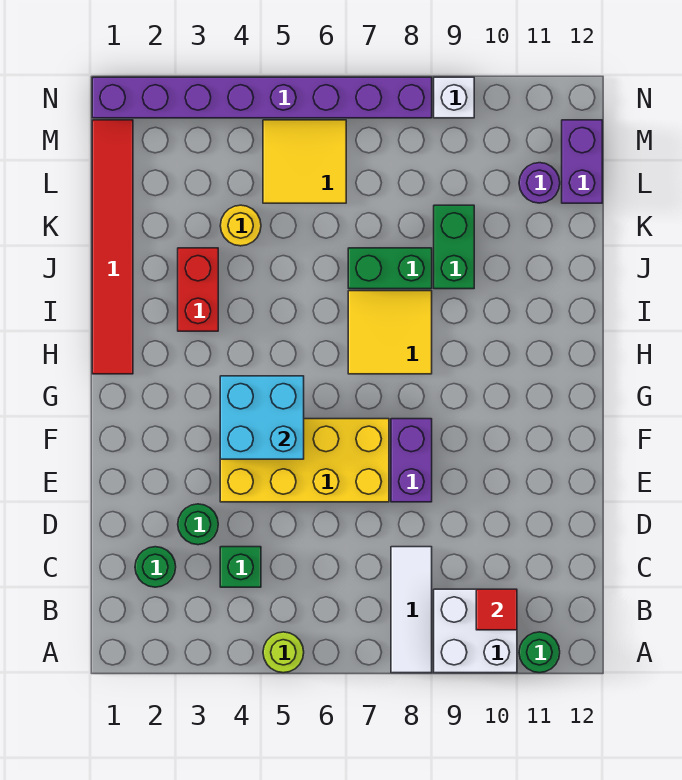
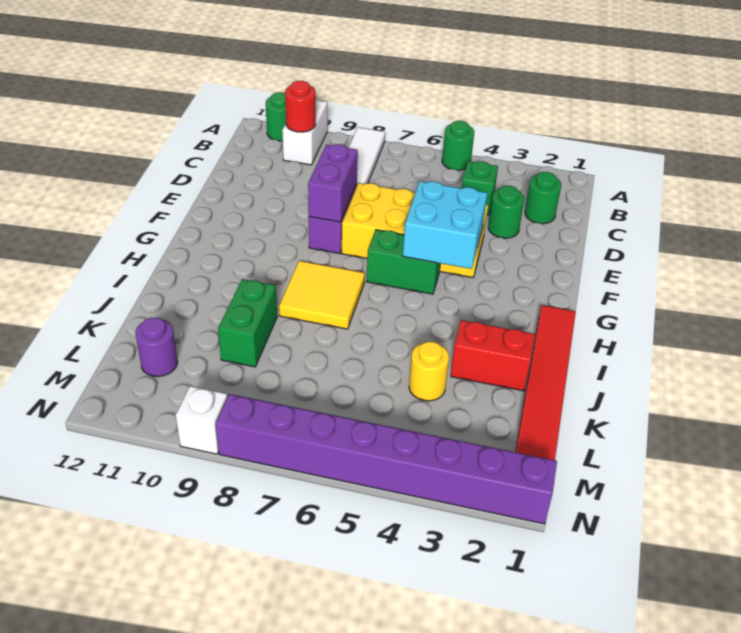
lime round brick A5 level 1 -> green round brick A5 level 1
white brick A9:B10 level 1 -> white brick A10:B10 level 1
red tile B10 level 2 -> red round brick B10 level 2
red brick I3:J3 level 1 -> red brick J2:J3 level 1
green brick J7:J8 level 1 -> green brick G5:G6 level 1
yellow tile L5:M6 level 1 -> none
purple brick L12:M12 level 1 -> purple brick E8:F8 level 2

